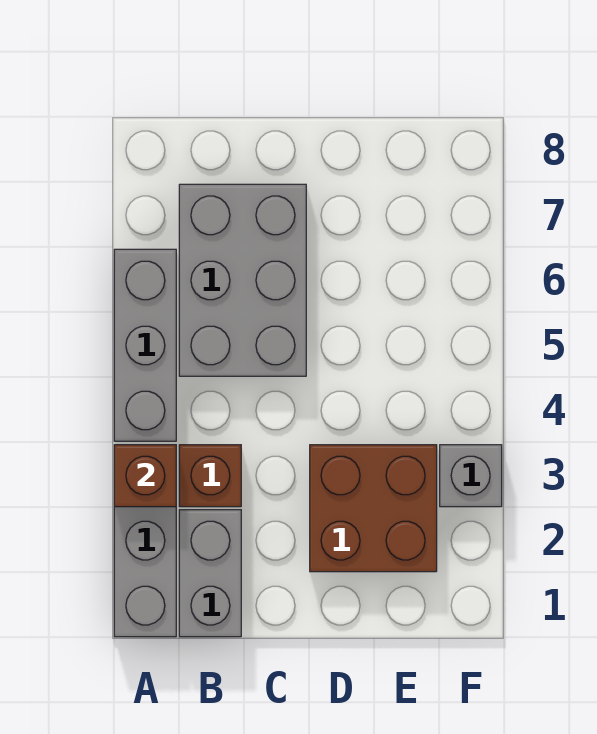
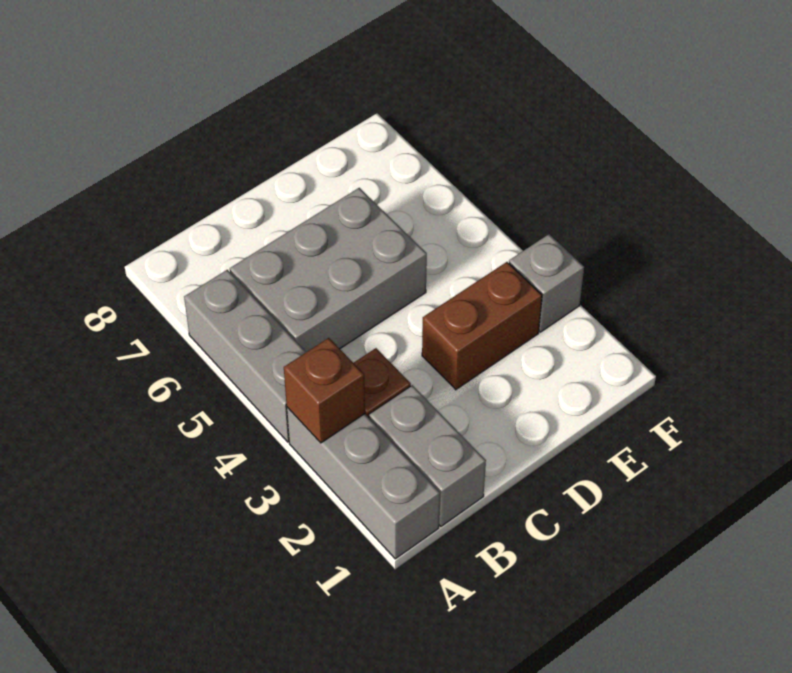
grey brick B5:C7 level 1 -> grey brick B5:D6 level 1
brown brick D2:E3 level 1 -> brown brick D3:E3 level 1

